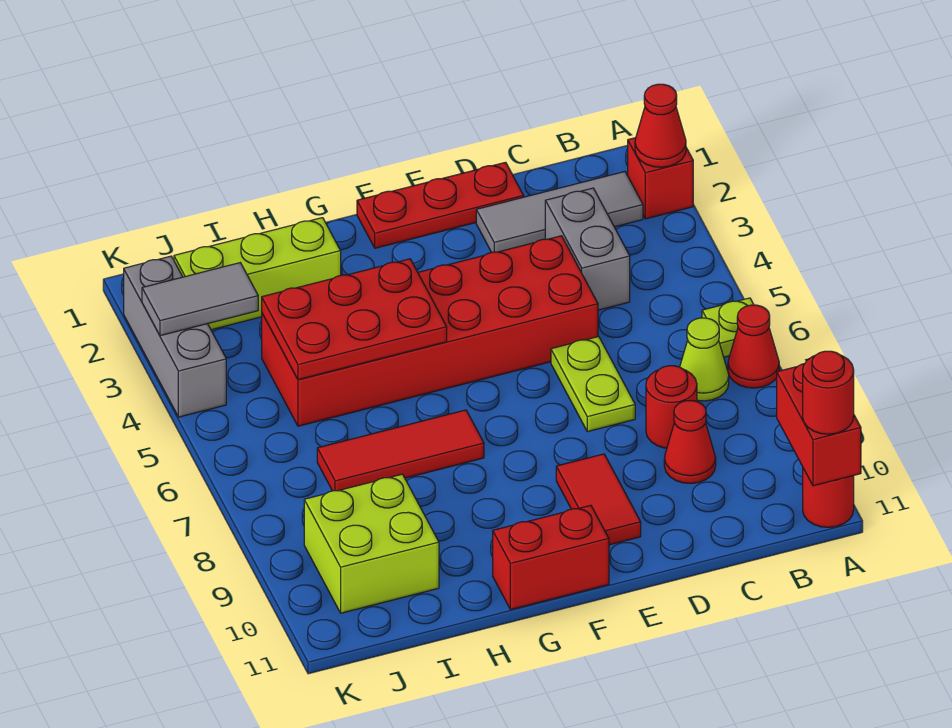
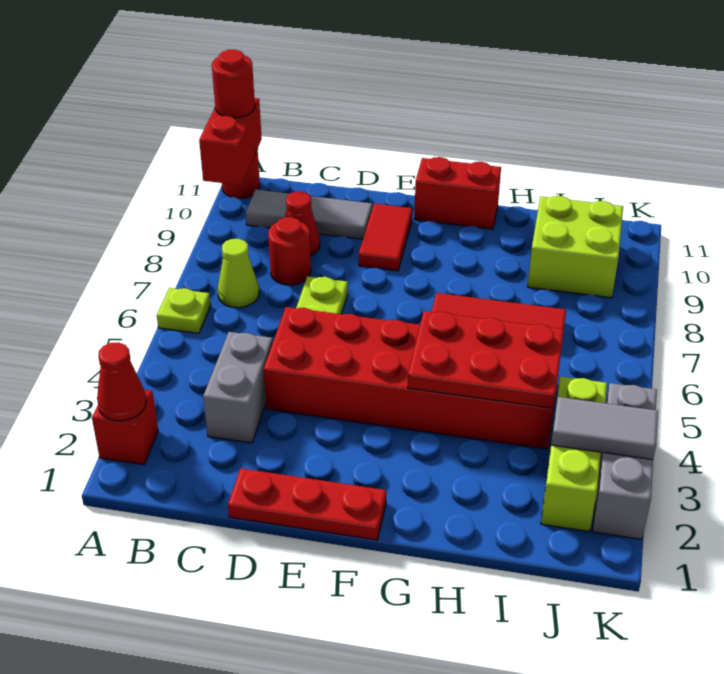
red cone A7 level 1 -> none
grey tile B2:D2 level 1 -> grey tile B10:D10 level 1
lime brick H2:J2 level 1 -> lime brick J2:J4 level 1

